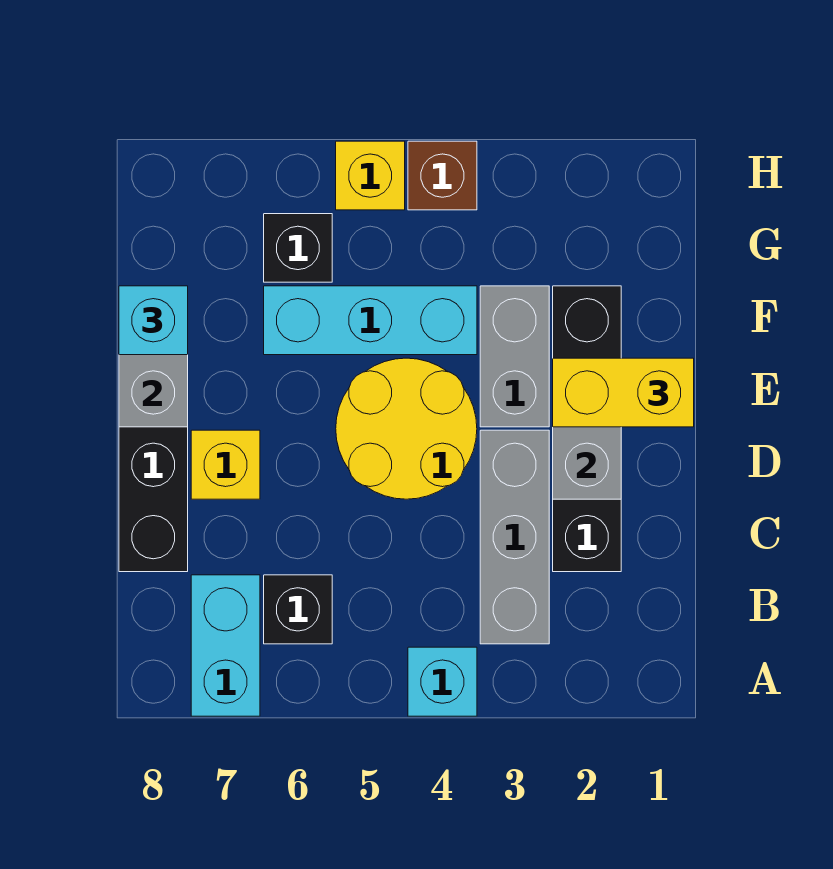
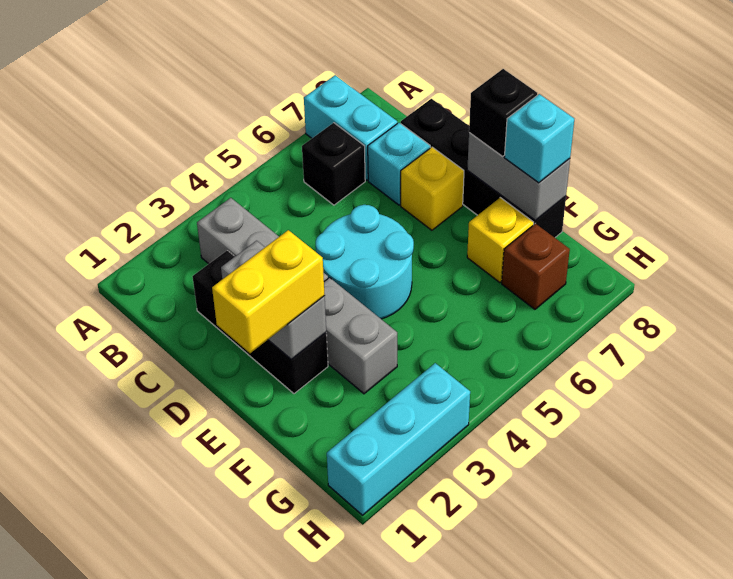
cyan brick A4 level 1 -> cyan brick C7 level 1
black brick C2:F2 level 1 -> black brick C2:E2 level 1
yellow round brick D4:E5 level 1 -> cyan round brick D4:E5 level 1
cyan brick F4:F6 level 1 -> cyan brick H1:H3 level 1
black brick G6 level 1 -> black brick E8 level 3
brown brick H4 level 1 -> brown brick G7 level 1
yellow brick H5 level 1 -> yellow brick F7 level 1

